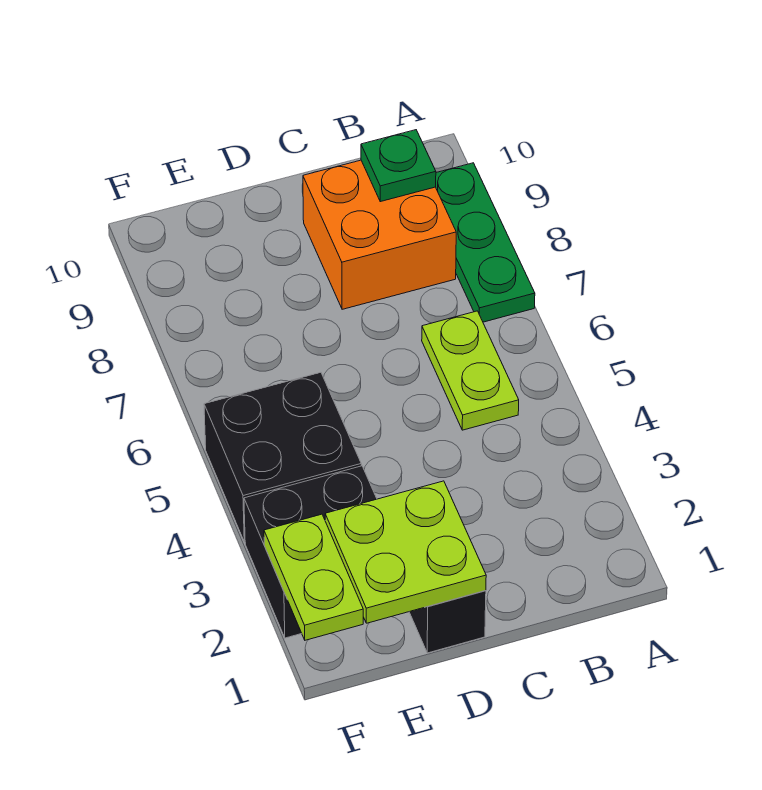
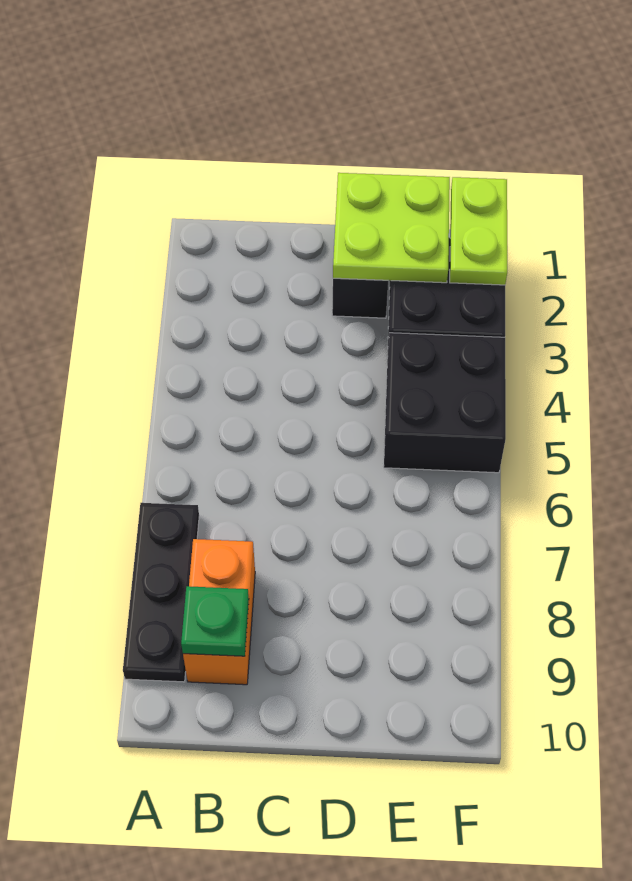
green plate A7:A9 level 1 -> black plate A7:A9 level 1
lime plate B5:B6 level 1 -> none
orange brick B8:C9 level 1 -> orange brick B8:B9 level 1

